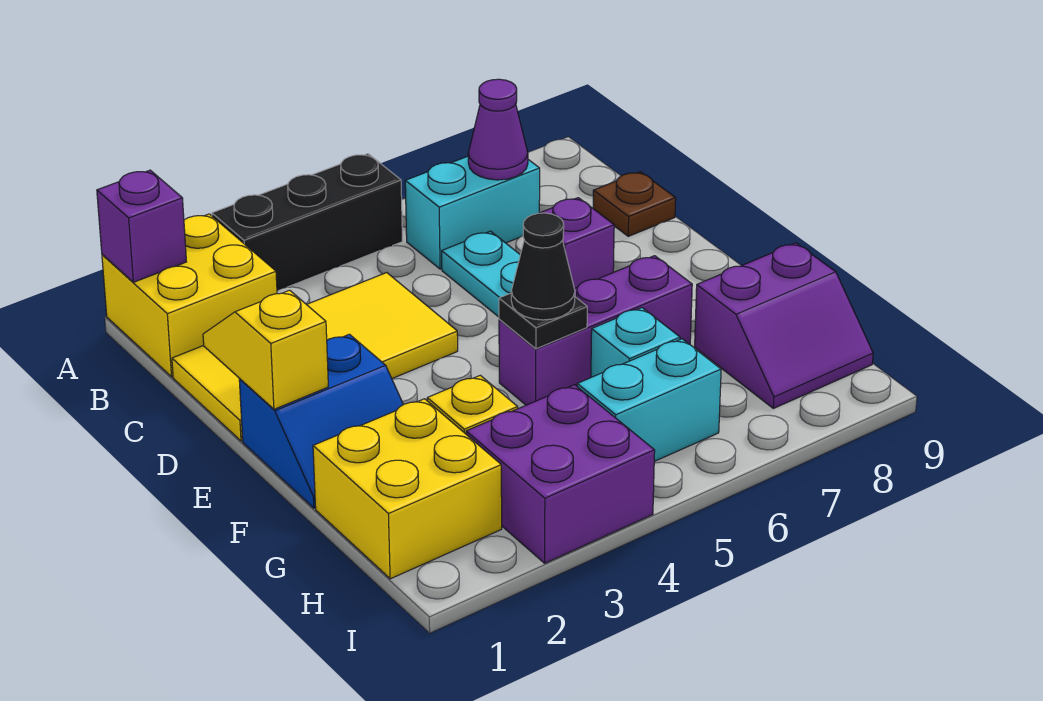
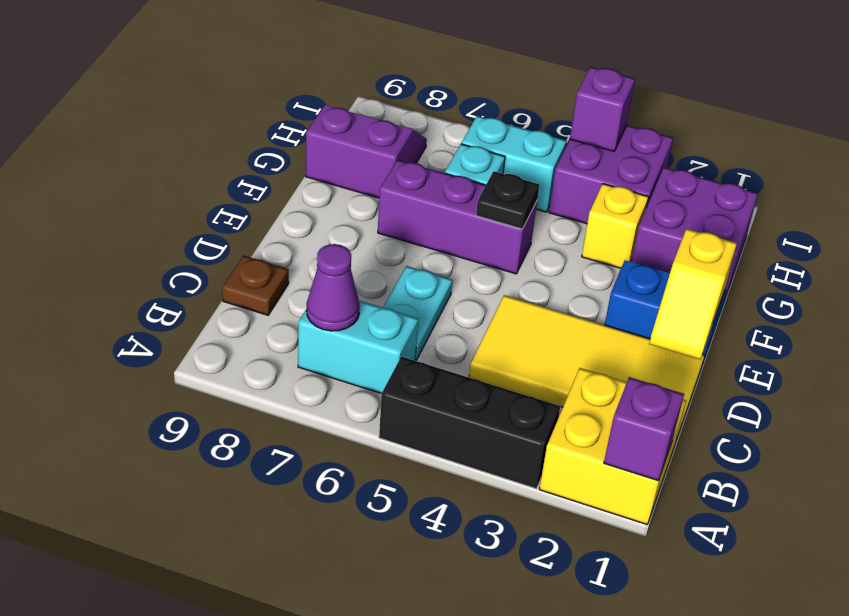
purple brick D7 level 1 -> purple brick I4 level 2
black cone F5 level 3 -> none
yellow brick G1:H2 level 1 -> purple brick G1:H2 level 1

